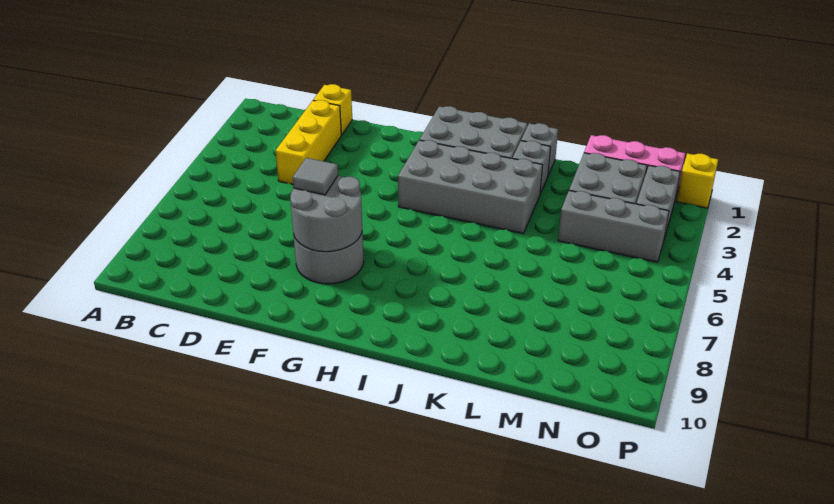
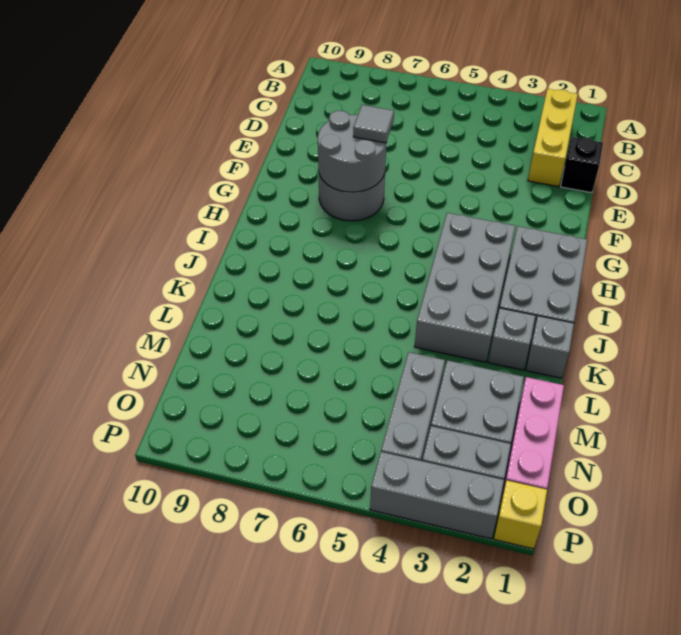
yellow brick D1 level 1 -> black brick D1 level 1
yellow brick D2:D4 level 1 -> yellow brick B2:D2 level 1
none -> grey brick P2:P4 level 1

